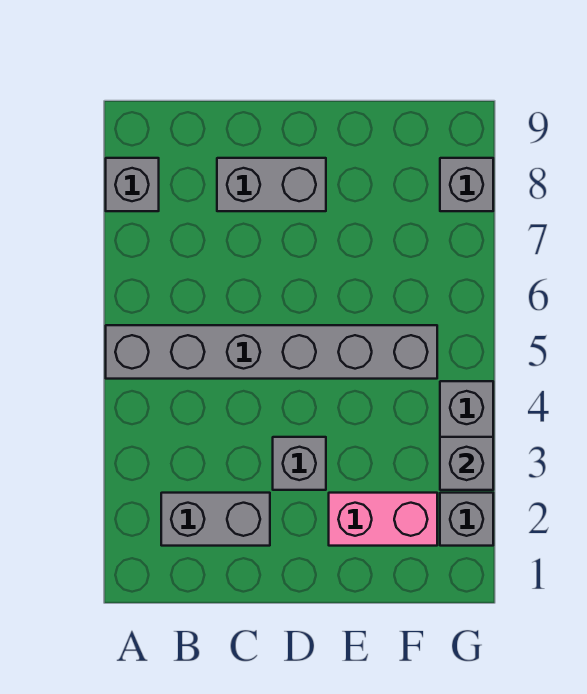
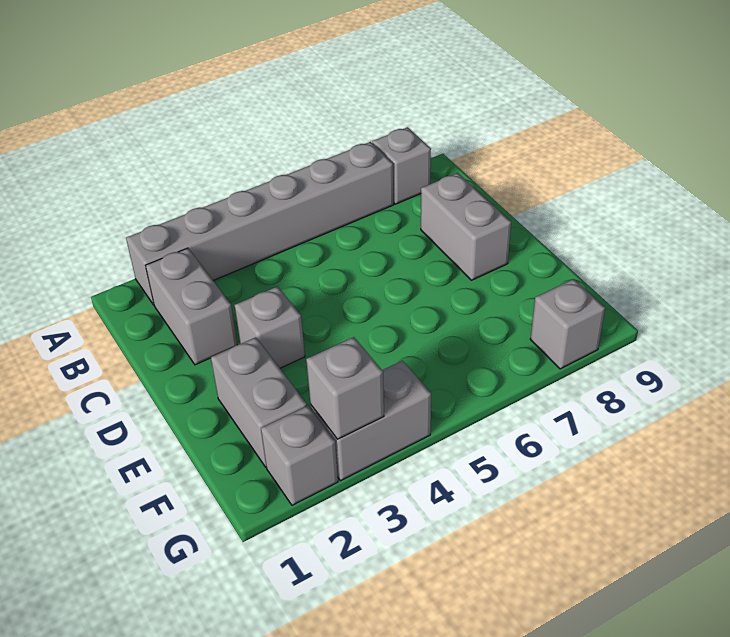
grey brick A5:F5 level 1 -> grey brick A2:A7 level 1
pink brick E2:F2 level 1 -> grey brick E2:F2 level 1

